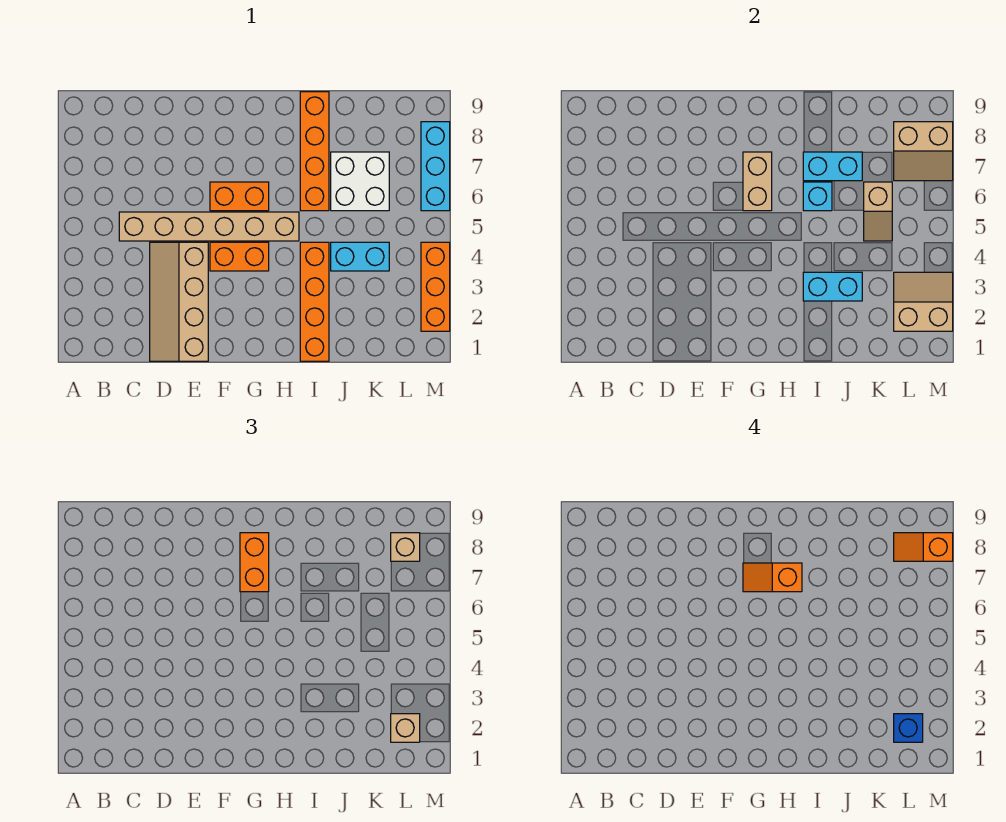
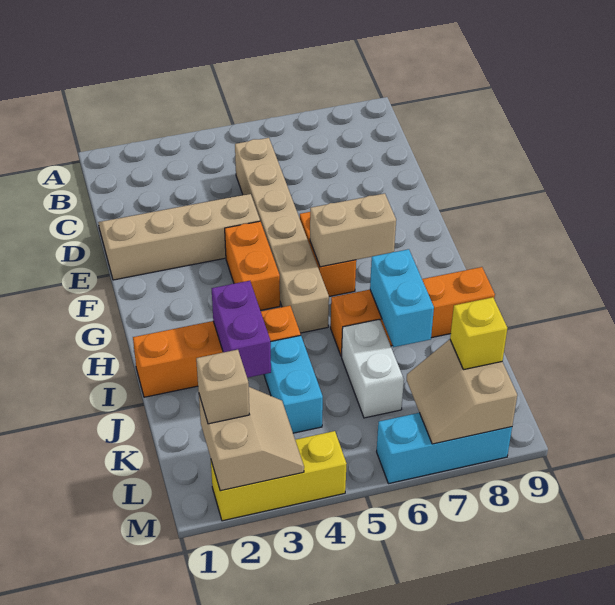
orange brick G7:G8 level 3 -> none
orange slope G7:H7 level 4 top H -> none
cyan brick I3:J3 level 2 -> purple brick I3:J3 level 2
cyan brick I6 level 2 -> none
white brick J6:K7 level 1 -> white brick J6:K6 level 1
tan slope K5:K6 level 2 top 6 -> none
blue brick L2 level 4 -> none
tan brick L8 level 3 -> yellow brick L8 level 3
orange slope L8:M8 level 4 top M -> none
orange brick M2:M4 level 1 -> yellow brick M2:M4 level 1

